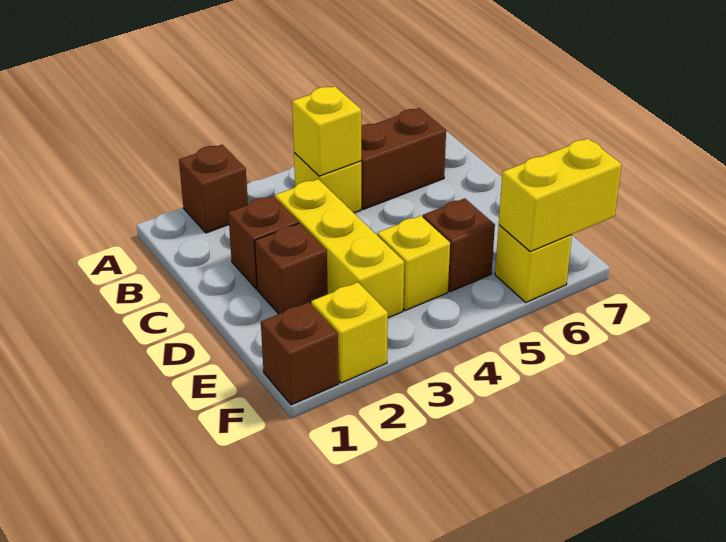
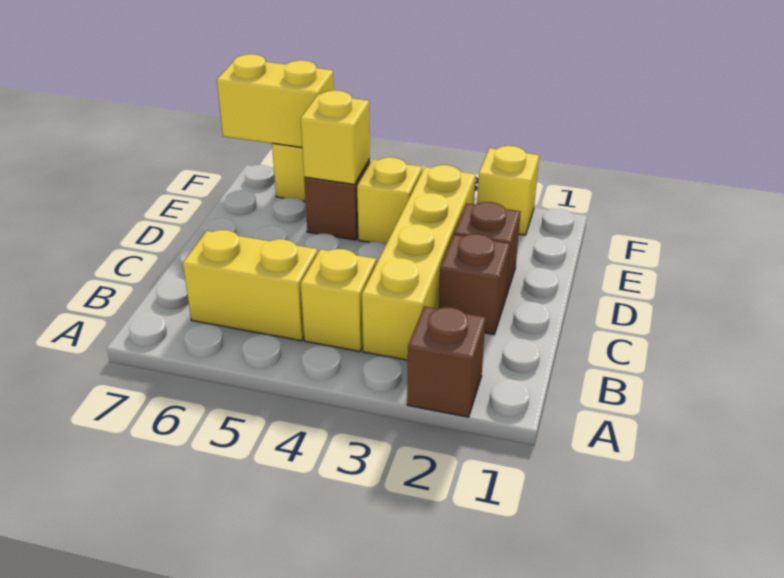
yellow brick B4 level 2 -> yellow brick E5 level 2
brown brick B5:B6 level 1 -> yellow brick B5:B6 level 1
yellow brick C3:E3 level 1 -> yellow brick B3:E3 level 1
brown brick F1 level 1 -> none

